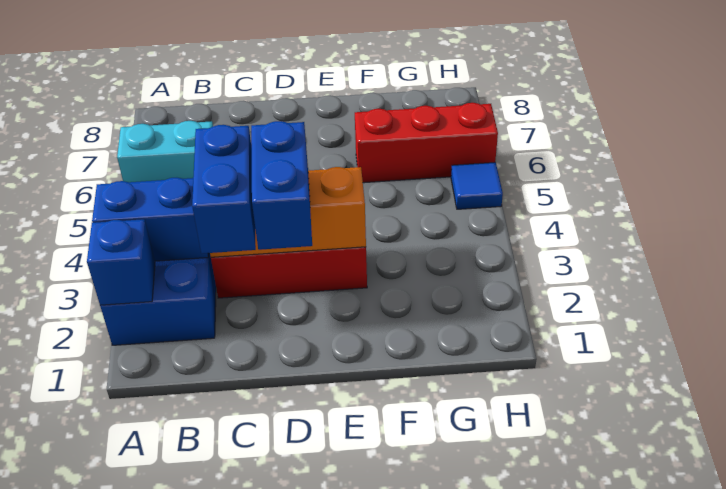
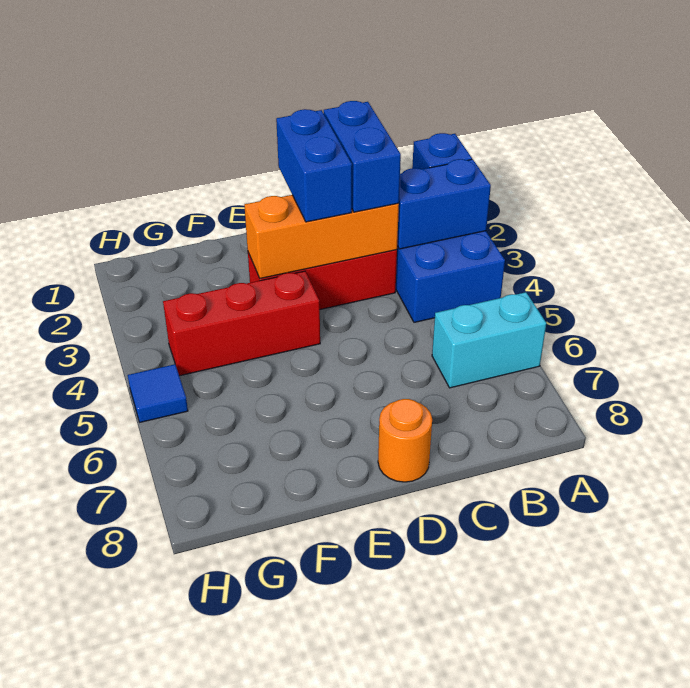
none -> orange round brick D8 level 1
red brick F6:H6 level 1 -> red brick E4:G4 level 1

